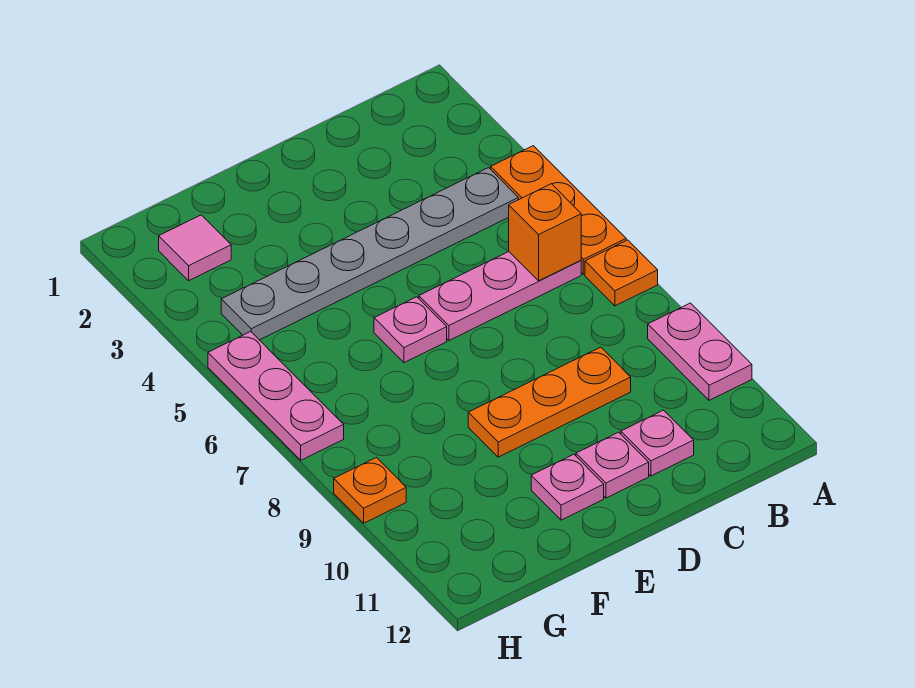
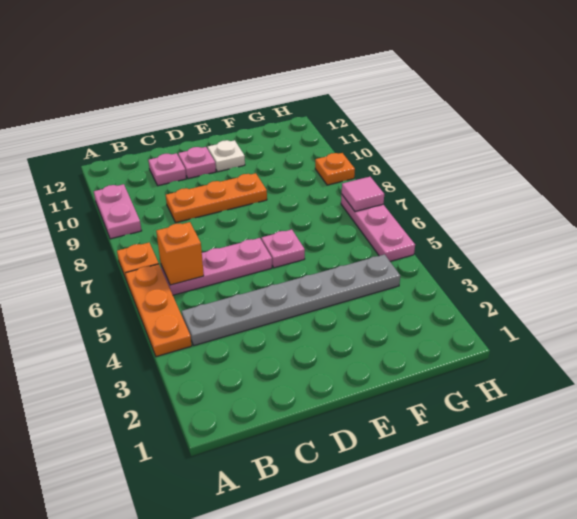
pink plate E11 level 1 -> white plate E11 level 1
pink tile G2 level 1 -> pink tile H7 level 2

